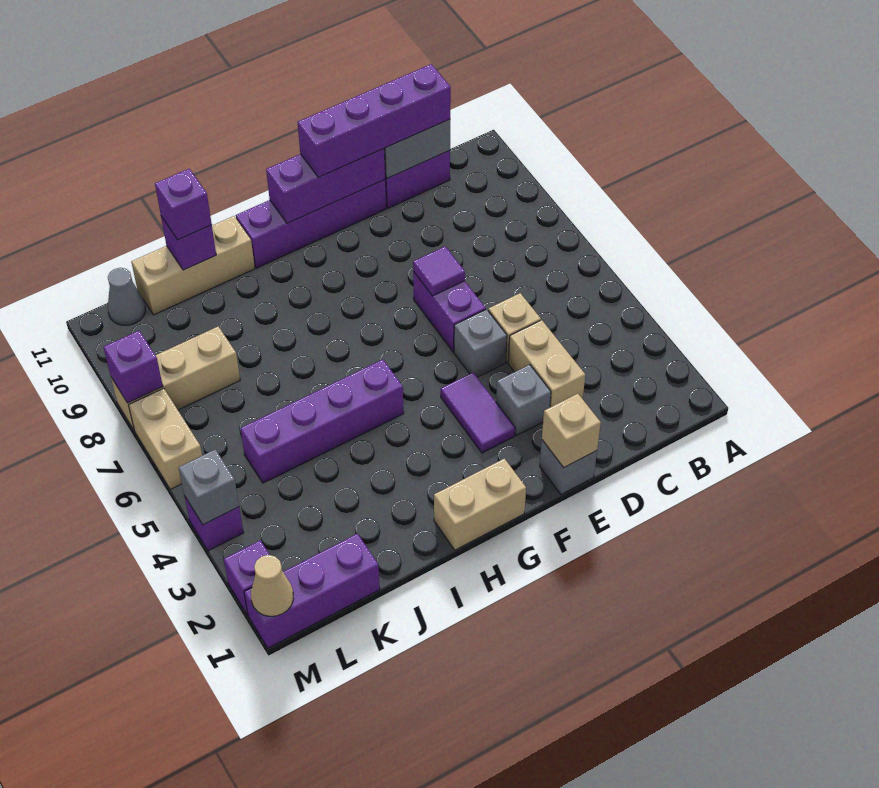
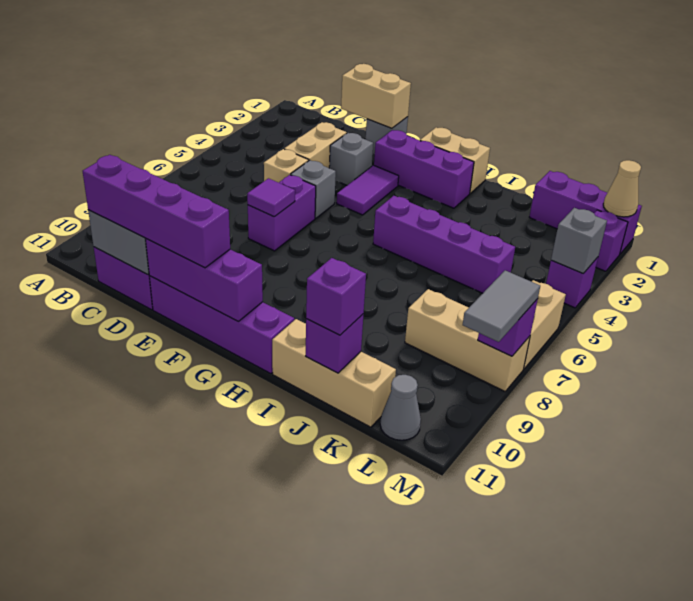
tan brick E1 level 2 -> tan brick D1:E1 level 2
none -> purple brick F2:H2 level 1
none -> grey tile M8:M9 level 3

